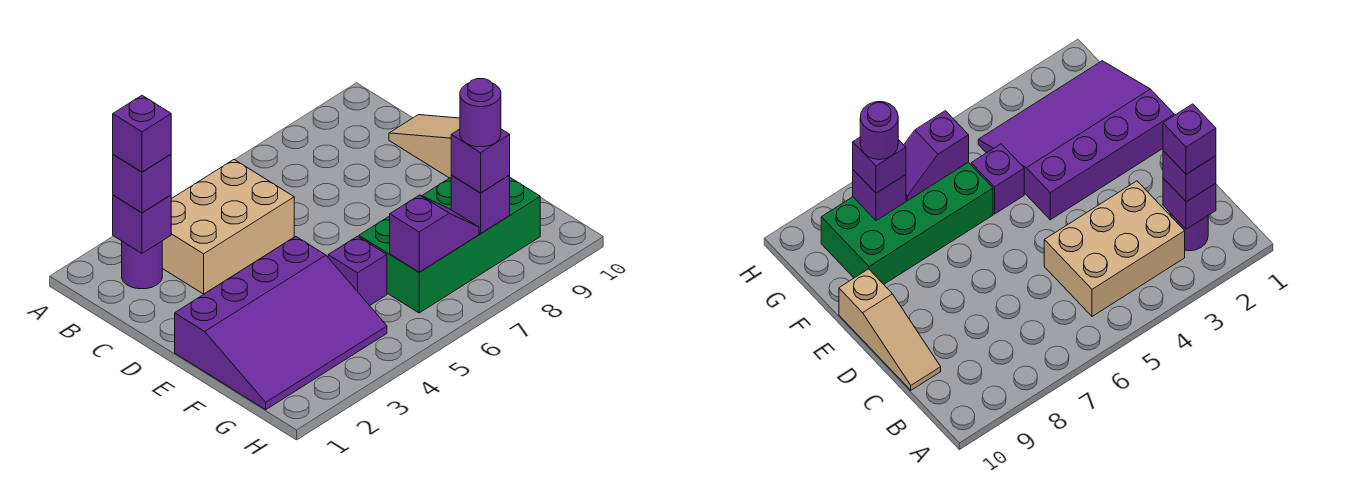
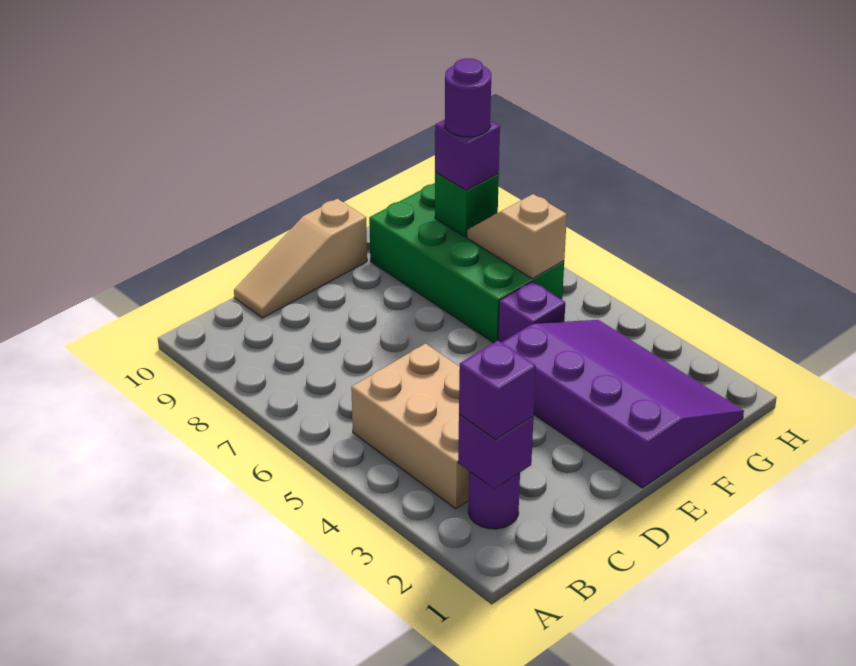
purple brick B2 level 4 -> none
purple slope G6:G7 level 2 top 6 -> tan slope G6:G7 level 2 top 6
purple brick G8 level 2 -> green brick G8 level 2

